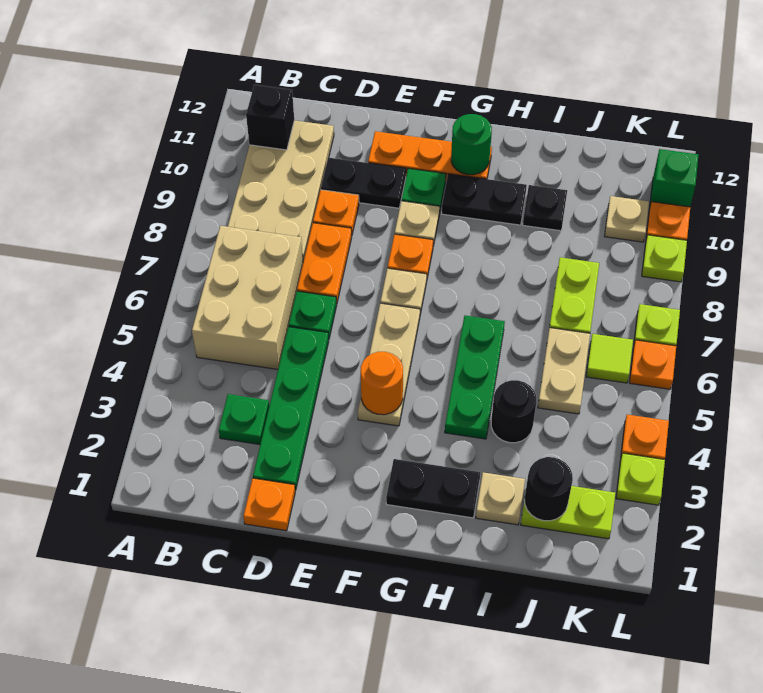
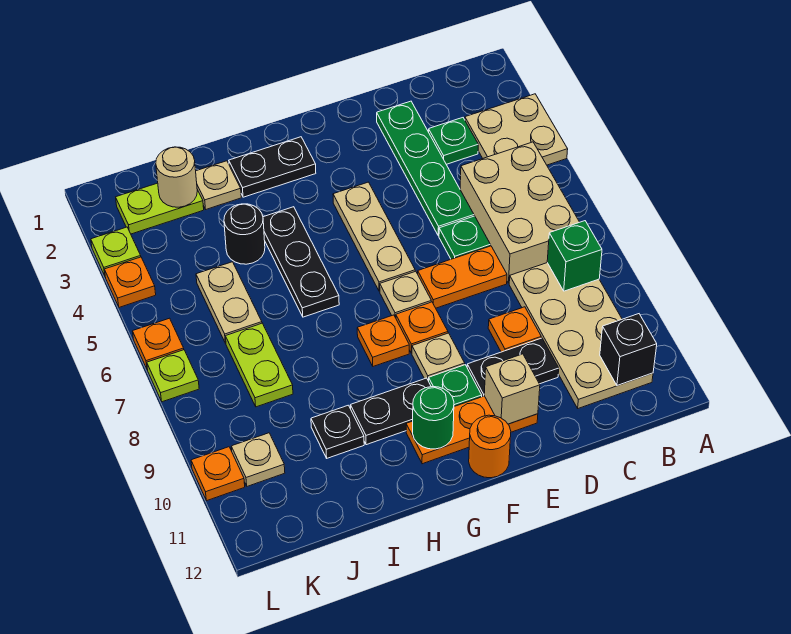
none -> tan plate A3:B4 level 1
orange plate D1 level 1 -> orange plate G8 level 1
orange plate D7:D8 level 1 -> orange plate D7:E7 level 1
none -> tan brick E11 level 2
orange round brick F4 level 2 -> orange round brick F12 level 1
green plate H4:H6 level 1 -> black plate H4:H6 level 1
black round brick J2 level 2 -> tan round brick J2 level 2
lime tile K6 level 1 -> none
lime plate L9 level 1 -> none
green brick L11 level 1 -> green brick B8 level 2

